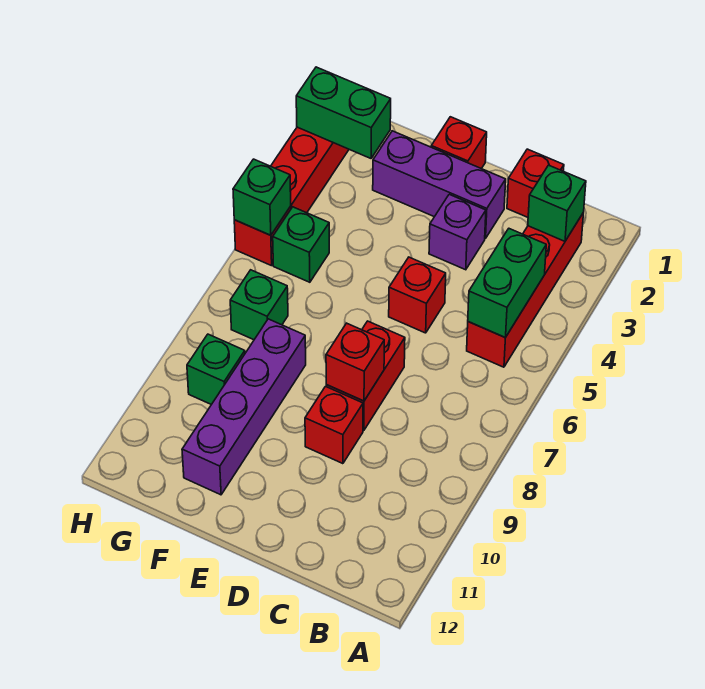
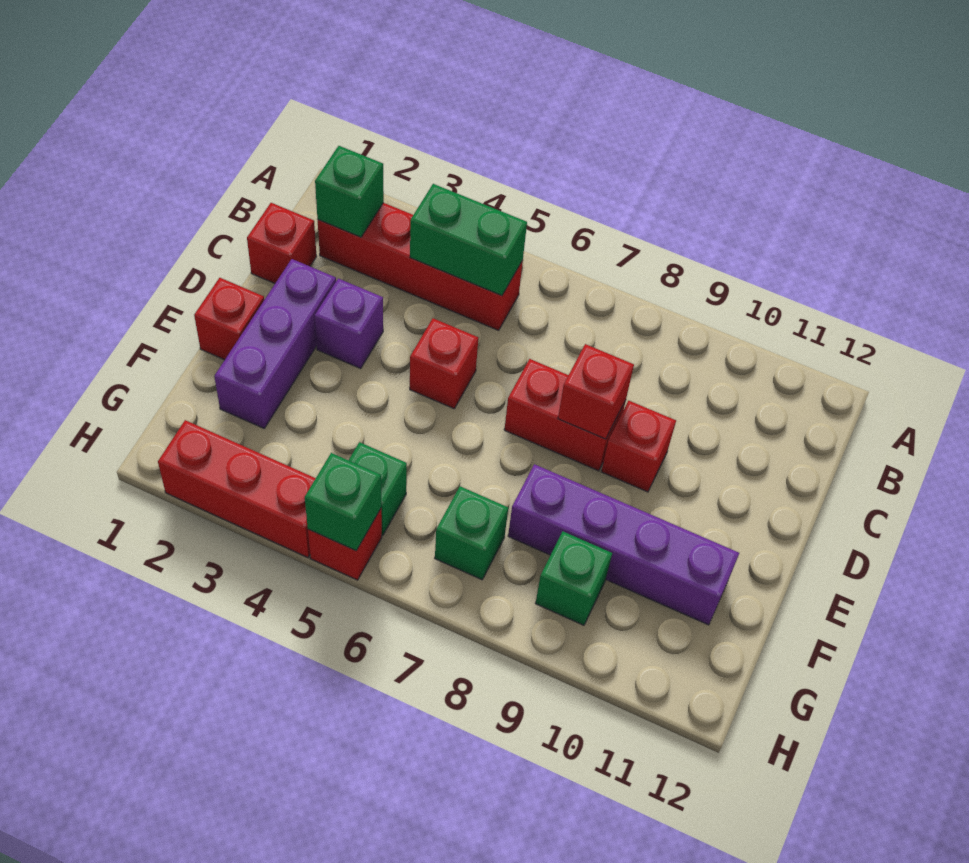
green brick G2:H2 level 2 -> none

